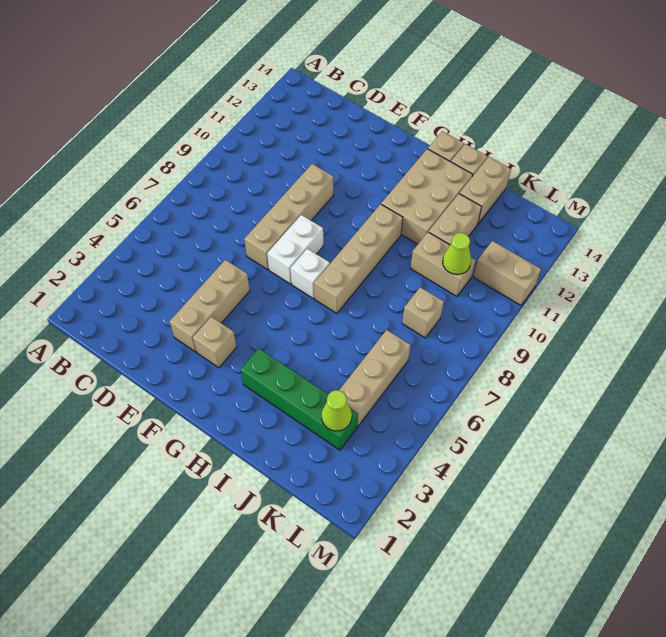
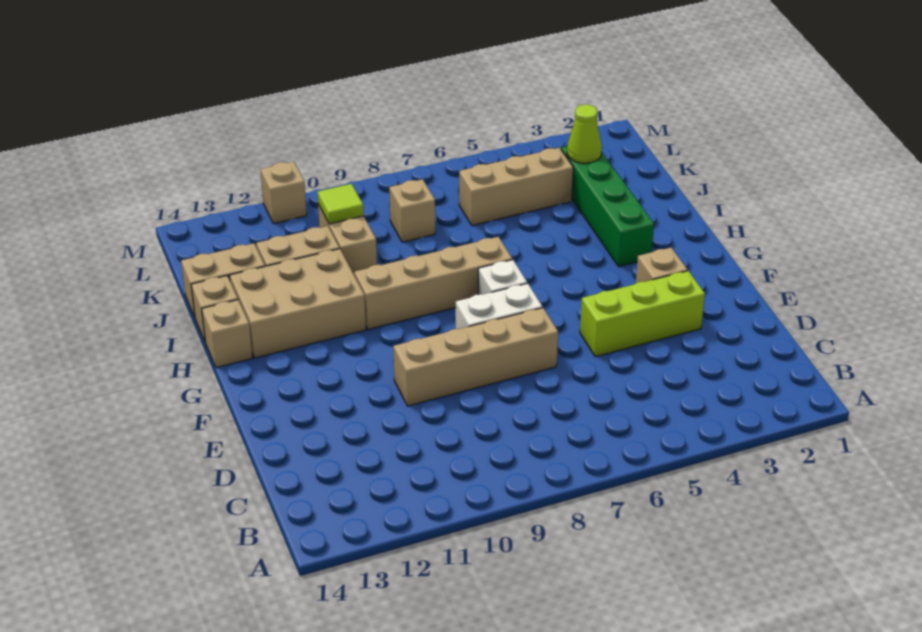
tan brick E3:E5 level 1 -> lime brick E3:E5 level 1
lime cone K10 level 2 -> lime tile K10 level 2
tan brick L11:M11 level 1 -> tan brick M11 level 1

